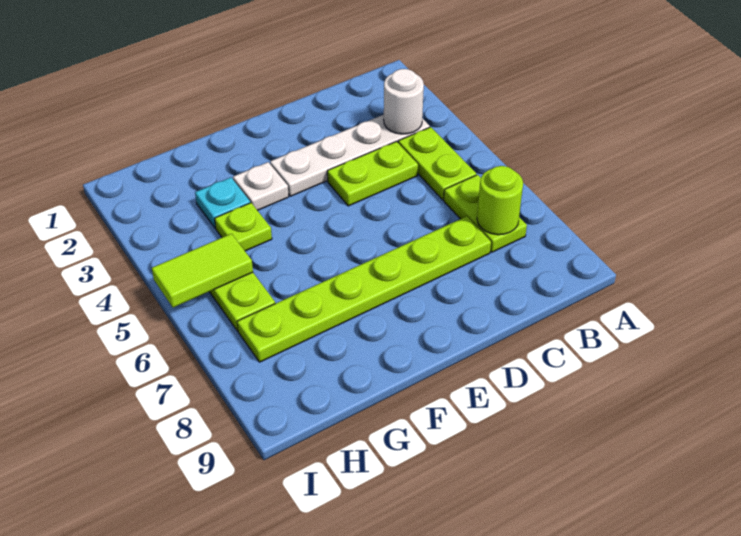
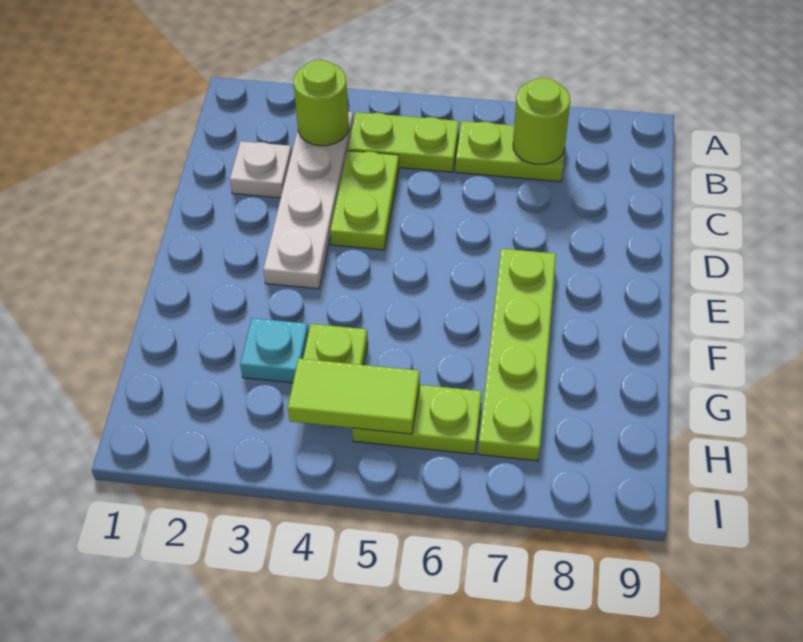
white round brick B3 level 2 -> lime round brick B3 level 2
lime plate C7:H7 level 1 -> lime plate E7:H7 level 1
white plate F3 level 1 -> white plate C2 level 1
lime tile H5:I5 level 2 -> lime tile H4:H5 level 2

